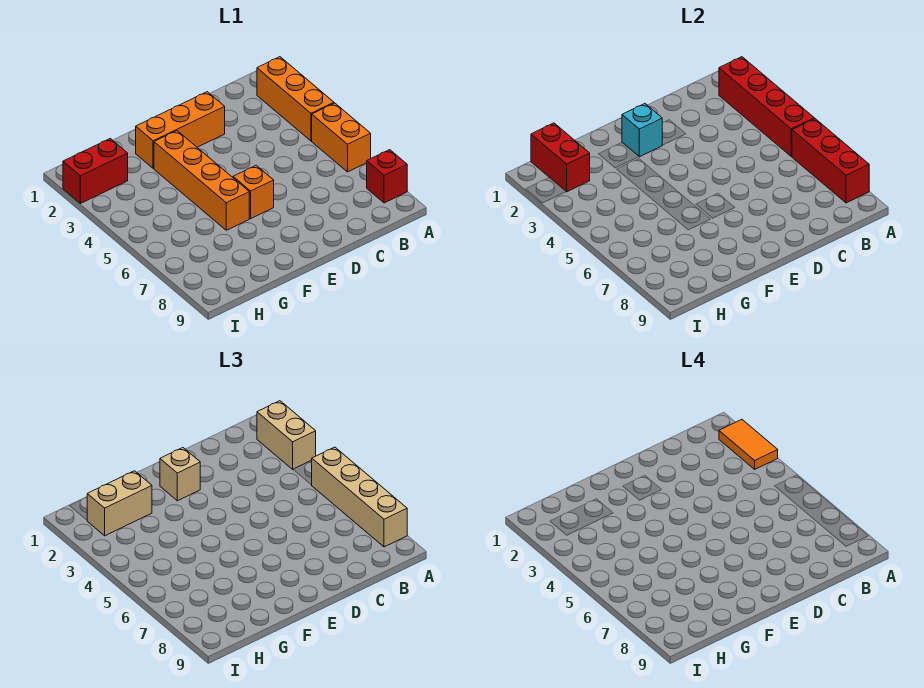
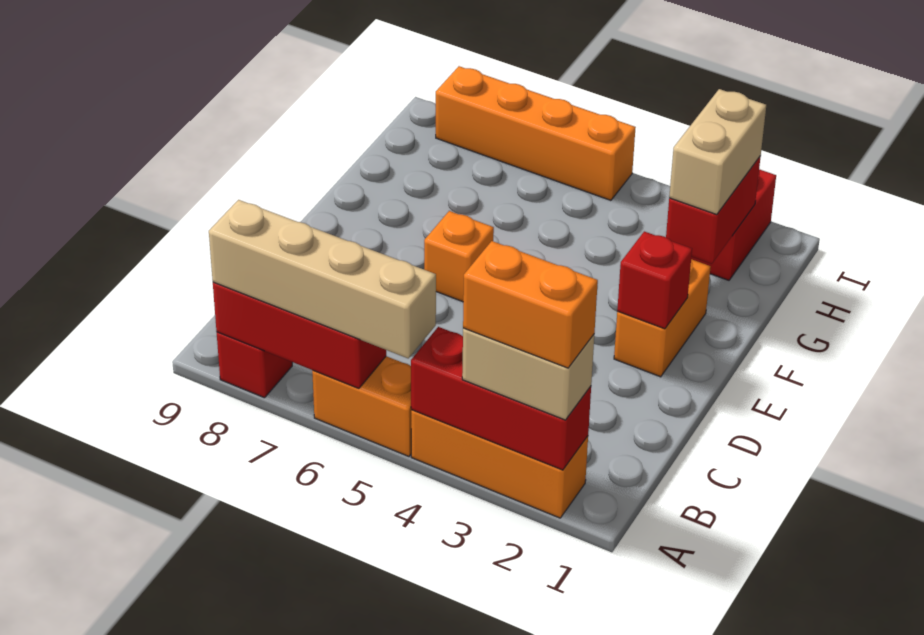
red brick A2:A5 level 2 -> red brick A2:A4 level 2
orange tile A2:A3 level 4 -> orange brick A2:A3 level 4
orange brick D2:F2 level 1 -> orange brick E2:F2 level 1
cyan brick E2 level 2 -> red brick E2 level 2
tan brick E2 level 3 -> none
orange brick F3:F6 level 1 -> orange brick I5:I8 level 1
red brick H1:H2 level 2 -> red brick G2:H2 level 2

